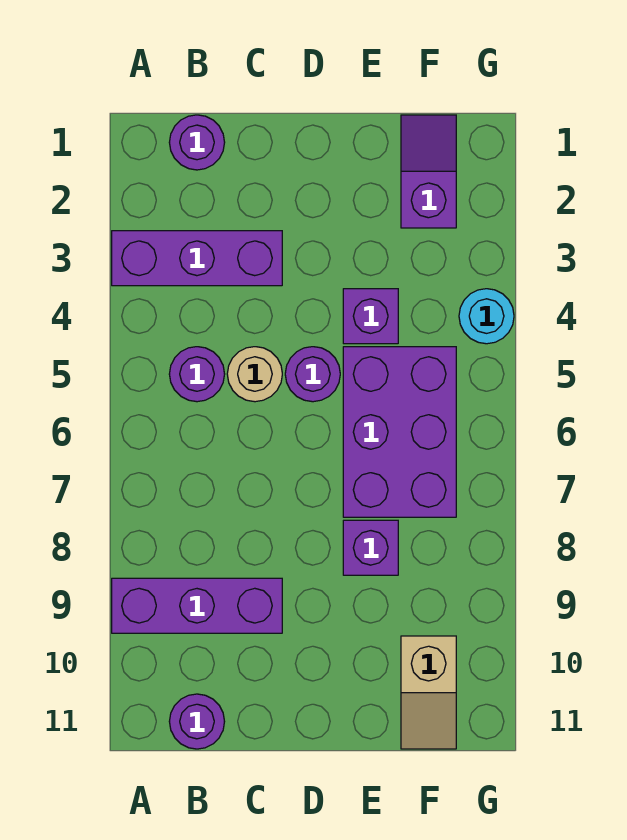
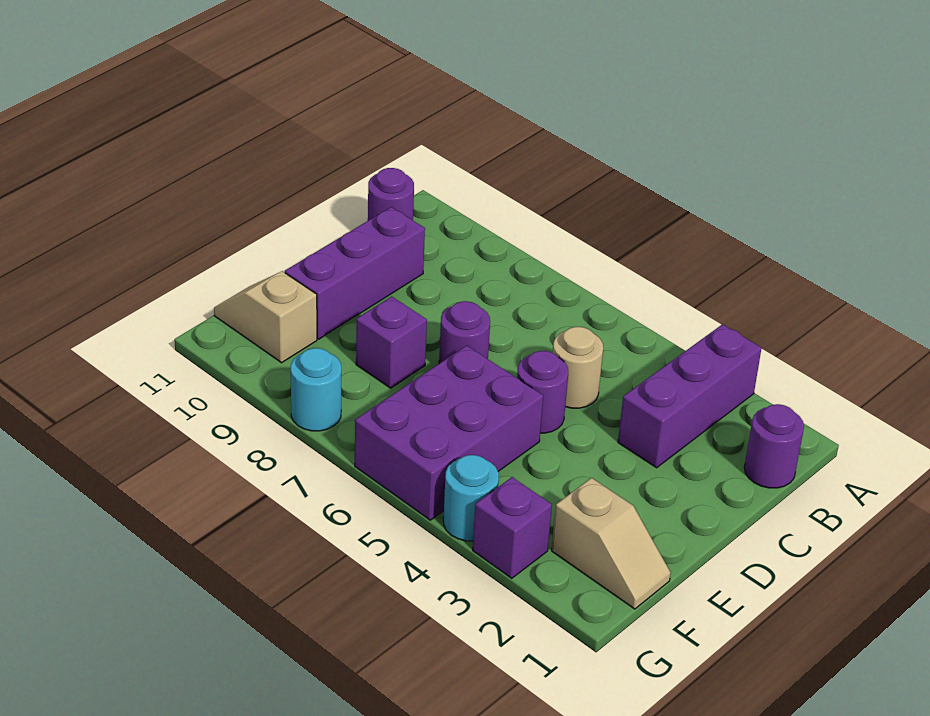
purple brick A9:C9 level 1 -> purple brick C10:E10 level 1
purple round brick B5 level 1 -> purple round brick D7 level 1
purple brick E4 level 1 -> purple brick G3 level 1
purple brick E5:F7 level 1 -> purple brick E5:G6 level 1
purple slope F1:F2 level 1 top 2 -> tan slope F1:F2 level 1 top 2
none -> cyan round brick G8 level 1

